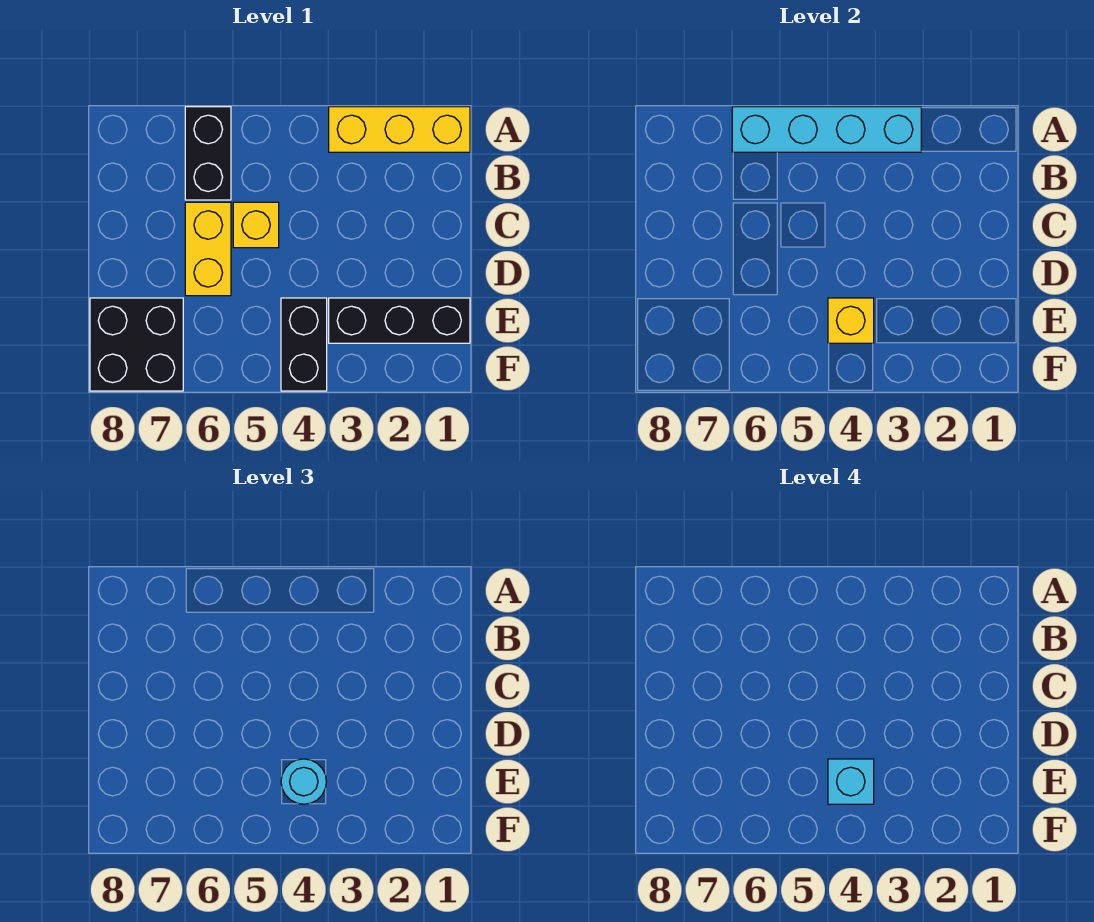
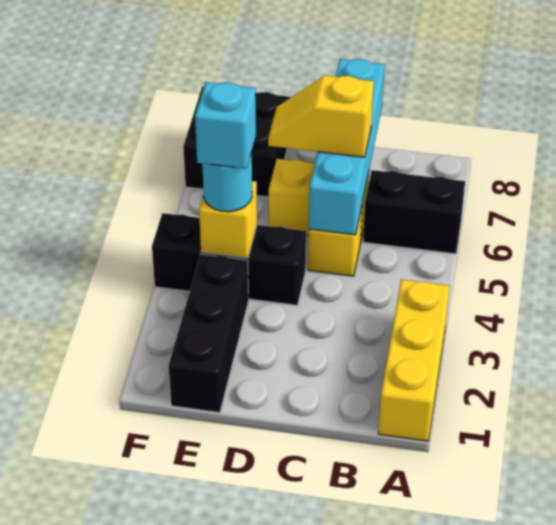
cyan brick A3:A6 level 2 -> cyan brick C5:C8 level 2
none -> yellow slope C6:D6 level 3 top C
black brick E4:F4 level 1 -> black brick D4:F4 level 1

